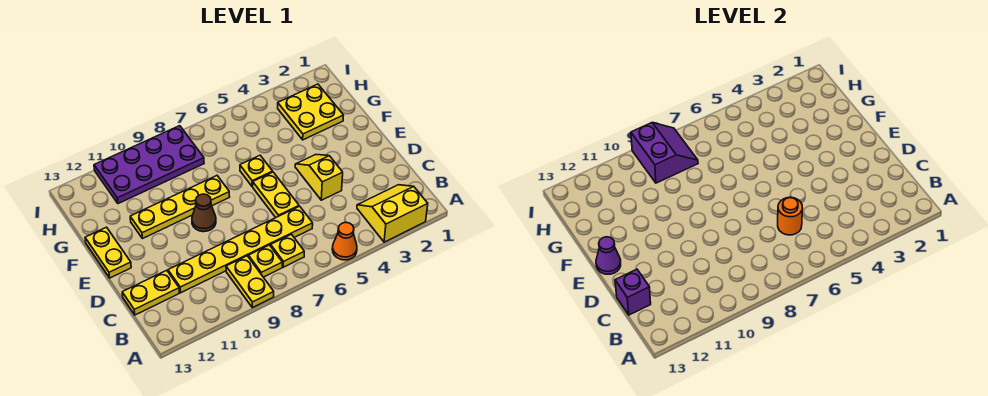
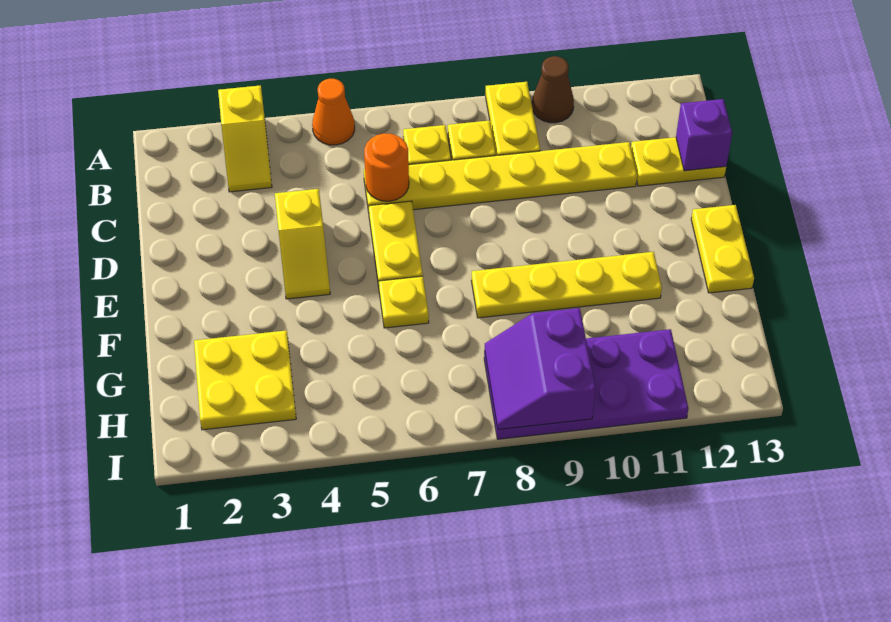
yellow slope A2:B3 level 1 top A -> yellow slope A3:B3 level 1 top A
brown cone E9 level 1 -> brown cone A10 level 1
purple cone E13 level 2 -> none

